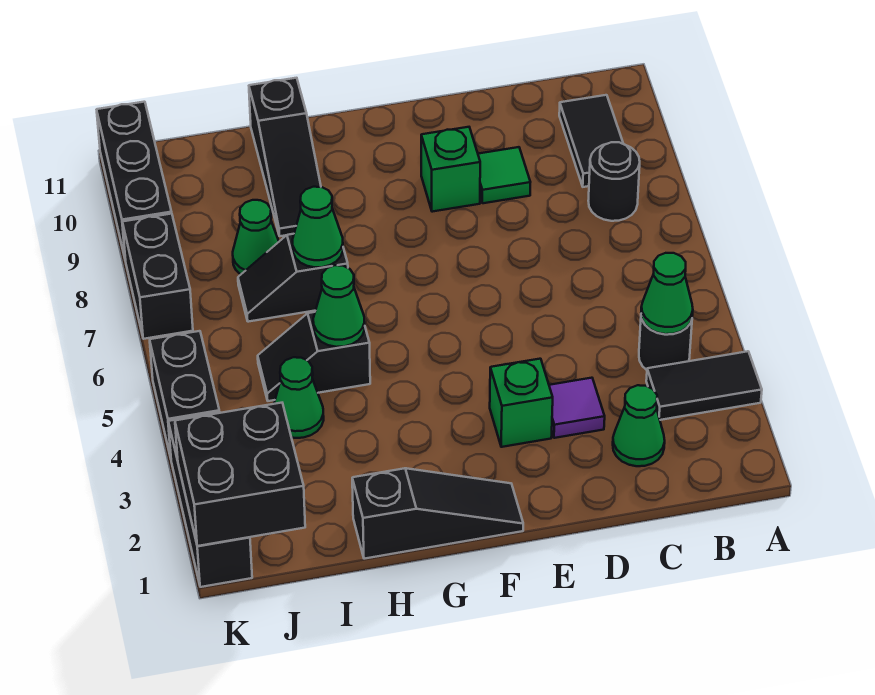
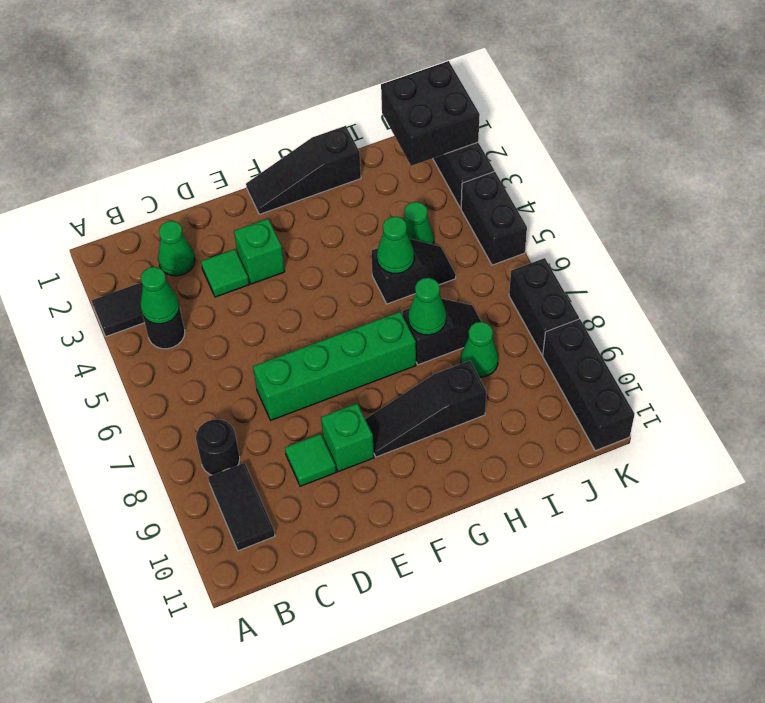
purple tile D3 level 1 -> green tile D3 level 1
none -> green brick D7:G7 level 1
black slope H9:H11 level 1 top 11 -> black slope F9:H9 level 1 top H

